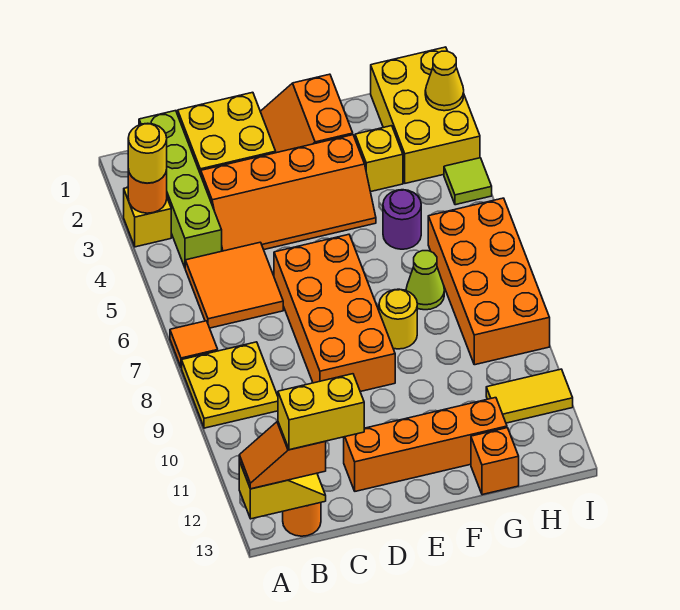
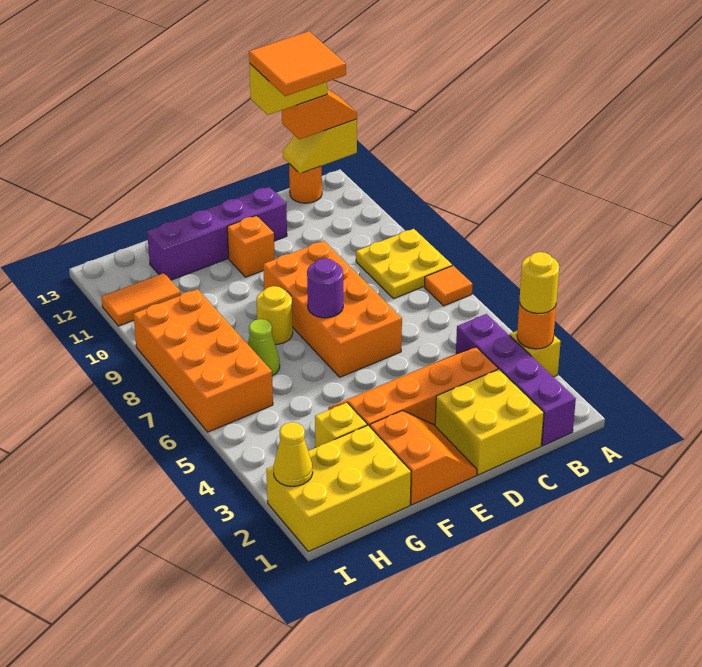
lime brick B1:B4 level 1 -> purple brick B1:B4 level 1
orange tile B5:C6 level 1 -> orange tile B12:C13 level 5
orange brick D12:G12 level 1 -> purple brick D12:G12 level 1
purple round brick G5 level 1 -> purple round brick E7 level 2
orange brick G13 level 1 -> orange brick E11 level 1
yellow brick H1:I3 level 1 -> yellow brick G1:I2 level 1
yellow tile H11:I11 level 1 -> orange tile H11:I11 level 1
lime tile I4 level 1 -> none

